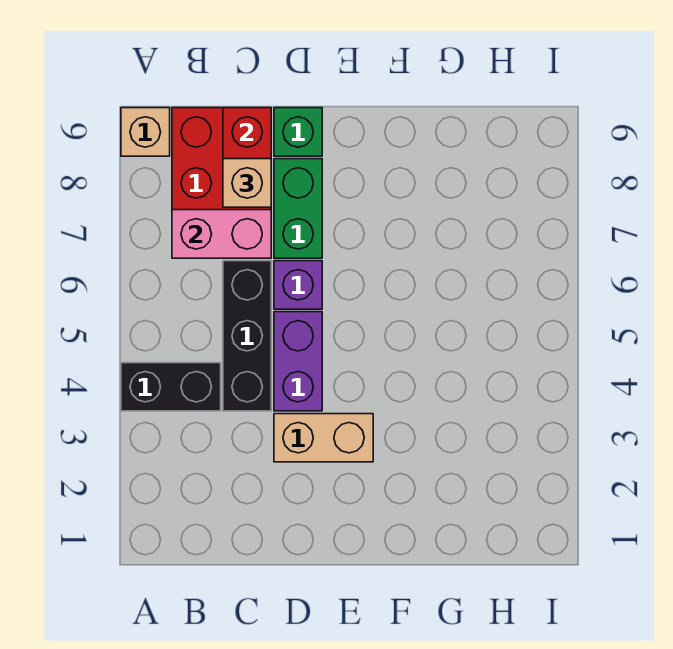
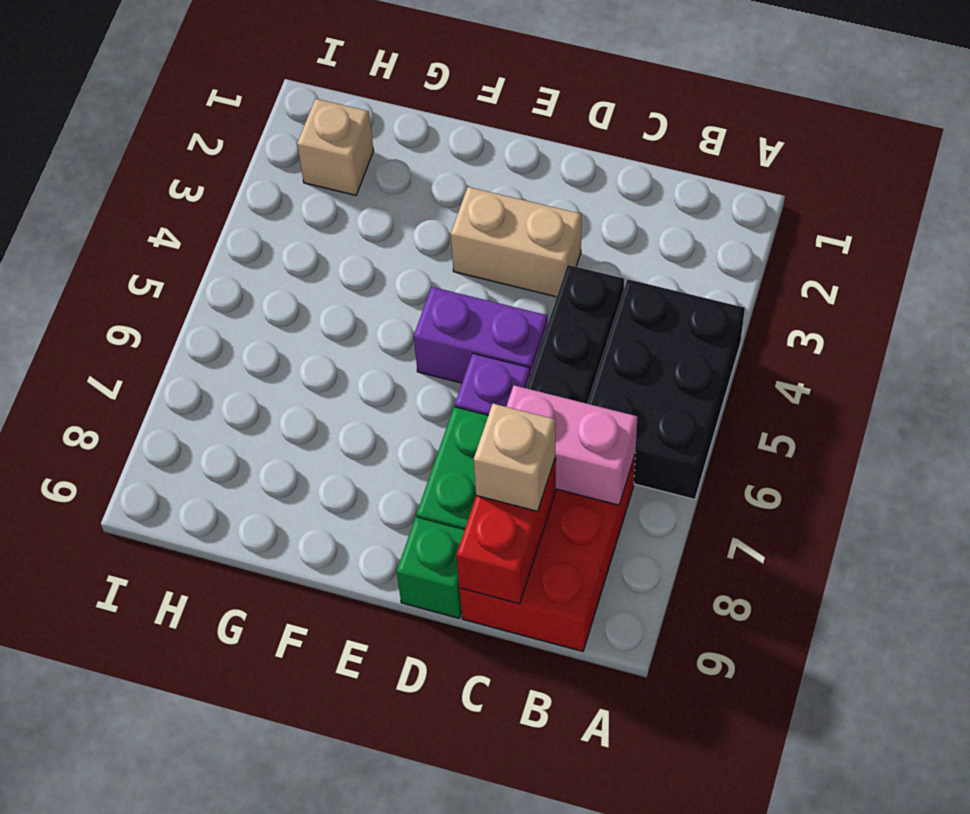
black brick A4:B4 level 1 -> black brick A4:B6 level 1
tan brick A9 level 1 -> tan brick H2 level 1
purple brick D4:D5 level 1 -> purple brick D5:E5 level 1

